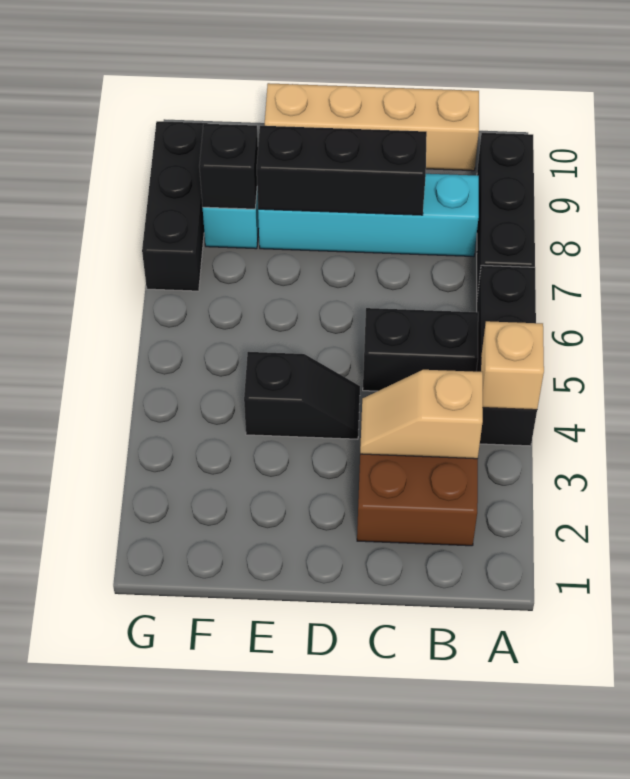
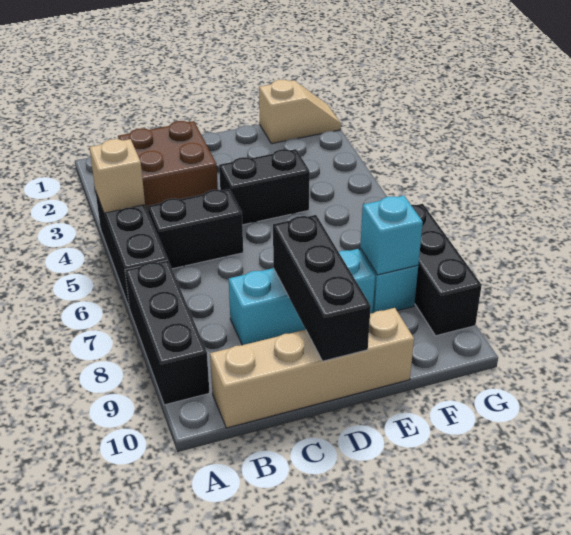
tan slope B3:C3 level 2 top B -> tan slope F1:G1 level 1 top F
cyan brick B8:E8 level 1 -> cyan brick C8:E8 level 1
black brick C8:E8 level 2 -> black brick D8:D10 level 2
black slope D4:E4 level 1 top E -> black brick D4:E4 level 1
black brick F8 level 2 -> cyan brick F8 level 2

